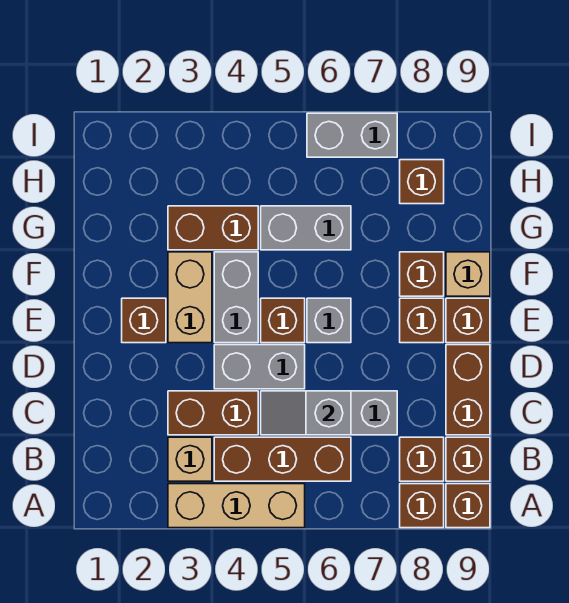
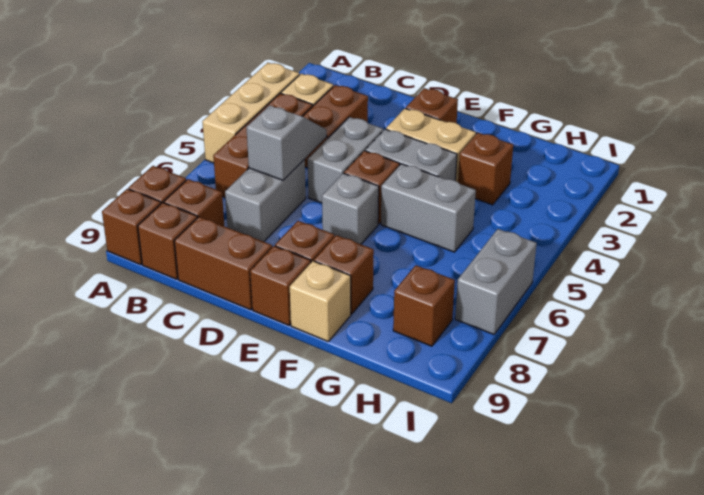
brown brick G3:G4 level 1 -> brown brick G3 level 1
grey brick G5:G6 level 1 -> grey brick F5:G5 level 1

